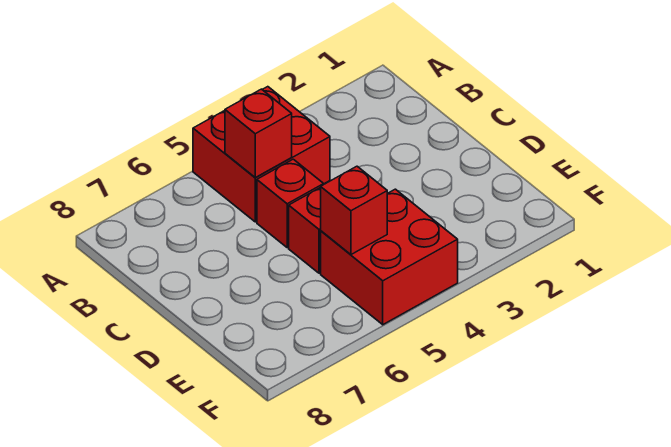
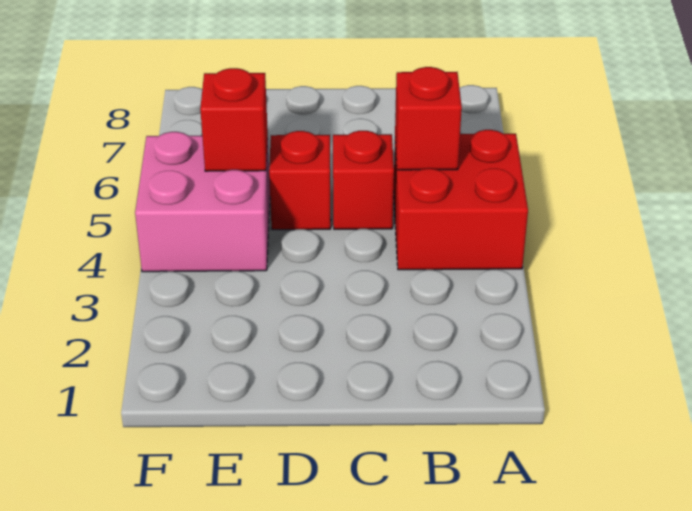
red brick E4:F5 level 1 -> pink brick E4:F5 level 1

